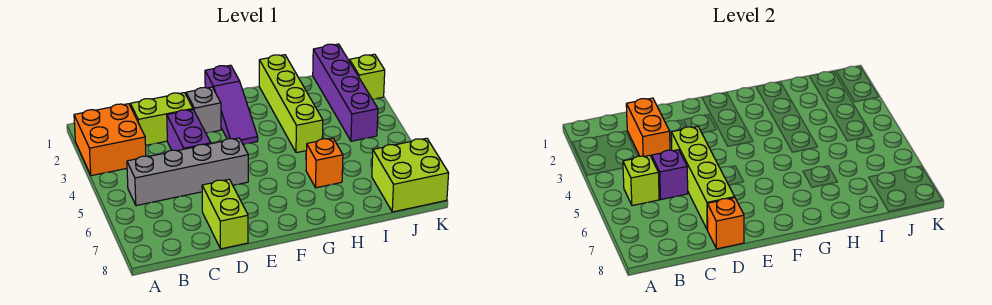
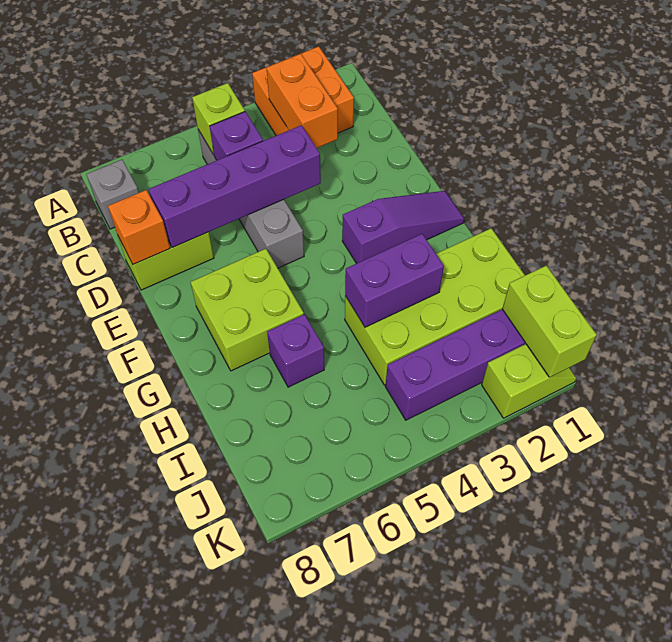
lime brick C2:D2 level 1 -> lime brick J1:K1 level 2
orange brick C2:C3 level 2 -> orange brick B3:C3 level 2
purple brick D3:D4 level 1 -> purple brick H3:H4 level 2
lime brick D4:D7 level 2 -> purple brick D4:D7 level 2
grey brick E2 level 1 -> grey brick B8 level 1
purple slope F1:F3 level 1 top 1 -> purple slope F1:F3 level 1 top 3
lime brick H1:H4 level 1 -> lime brick H1:I4 level 1
orange brick H6 level 1 -> purple brick H6 level 1
lime brick J7:K8 level 1 -> lime brick F6:G7 level 1

